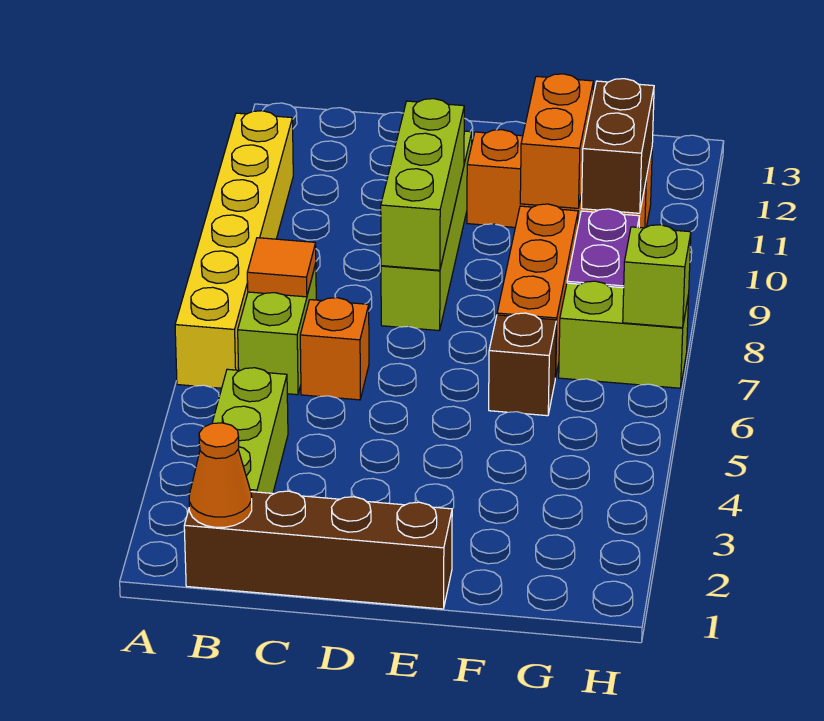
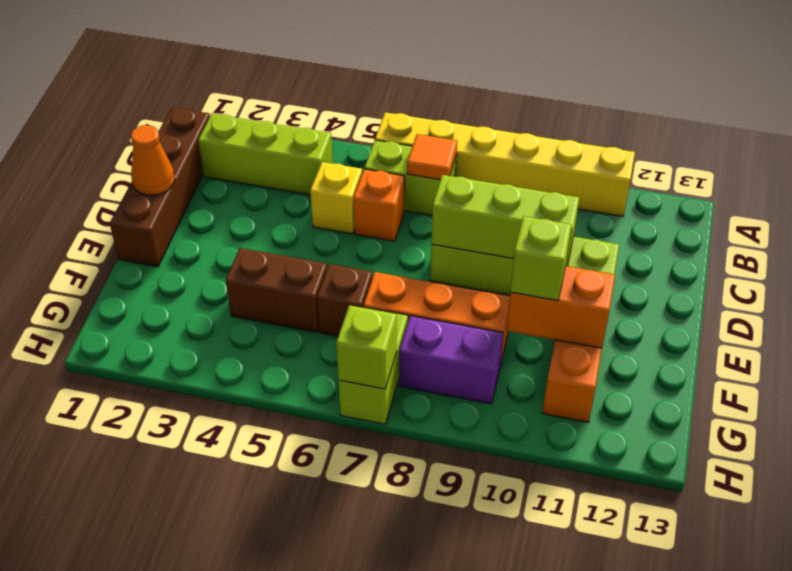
orange cone B1 level 2 -> orange cone D1 level 2
none -> yellow brick C5 level 1
none -> lime brick F10 level 3
brown brick G10:G11 level 2 -> brown brick F4:F5 level 1

